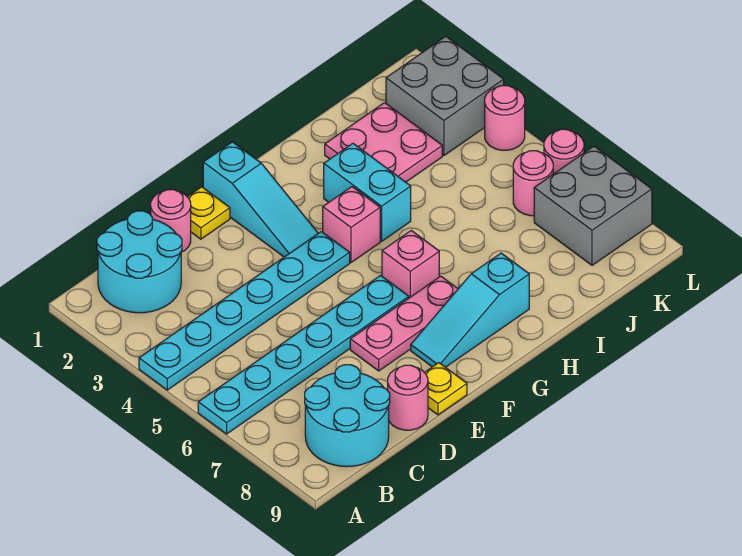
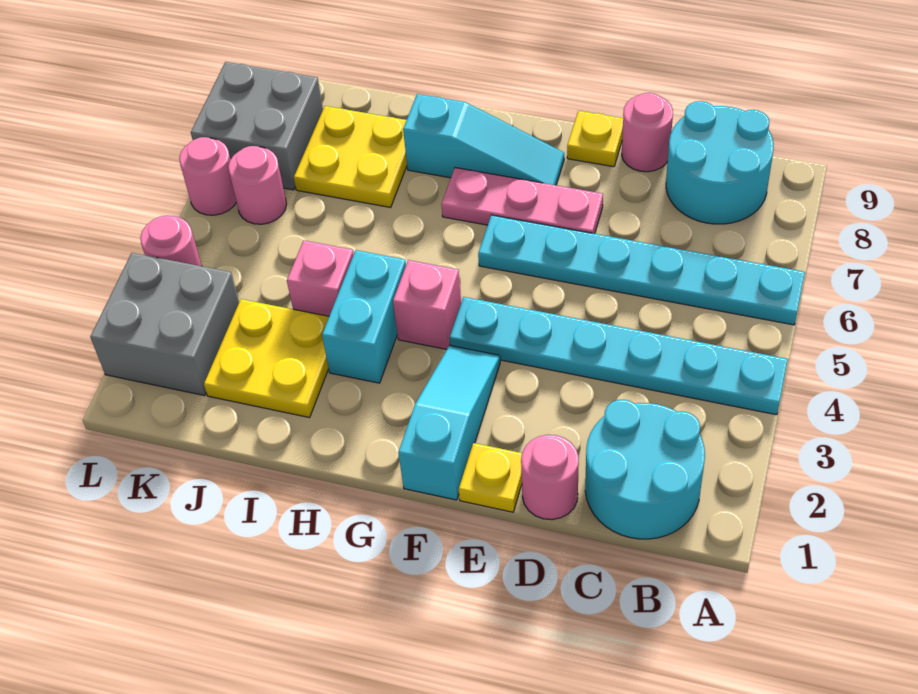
pink brick G6 level 1 -> pink brick I4 level 1
pink plate I2:J3 level 1 -> yellow plate I2:J3 level 1
none -> yellow plate I7:J8 level 1

